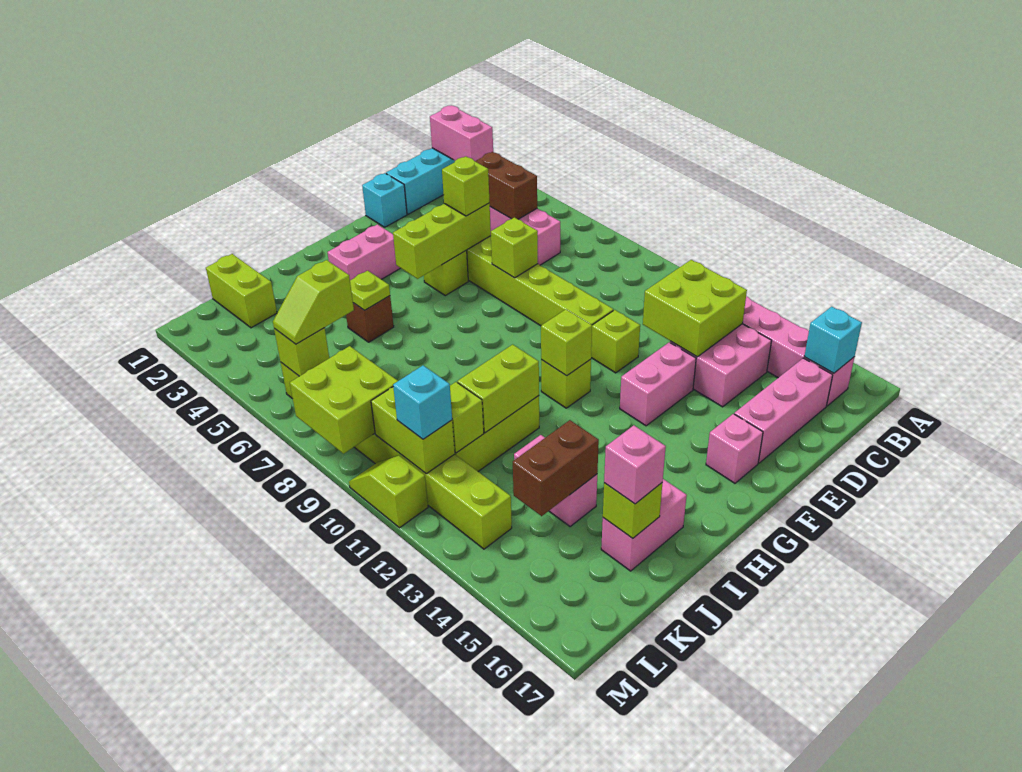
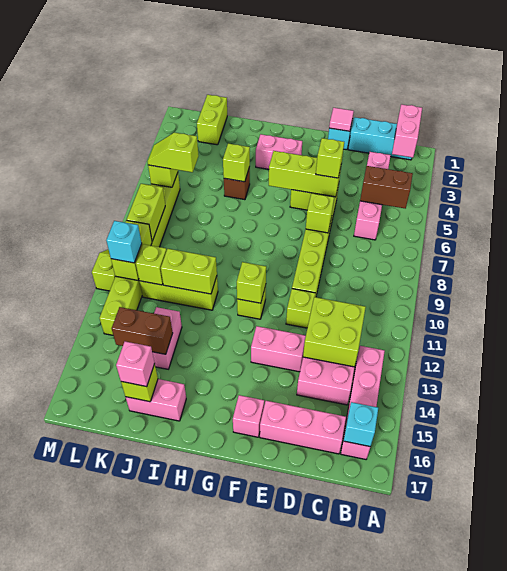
brown brick C4:C5 level 2 -> brown brick B5:C5 level 2
none -> pink tile E1 level 2
lime plate I5 level 2 -> lime brick I5 level 2
lime brick L8:M9 level 2 -> lime brick L8:L9 level 2

